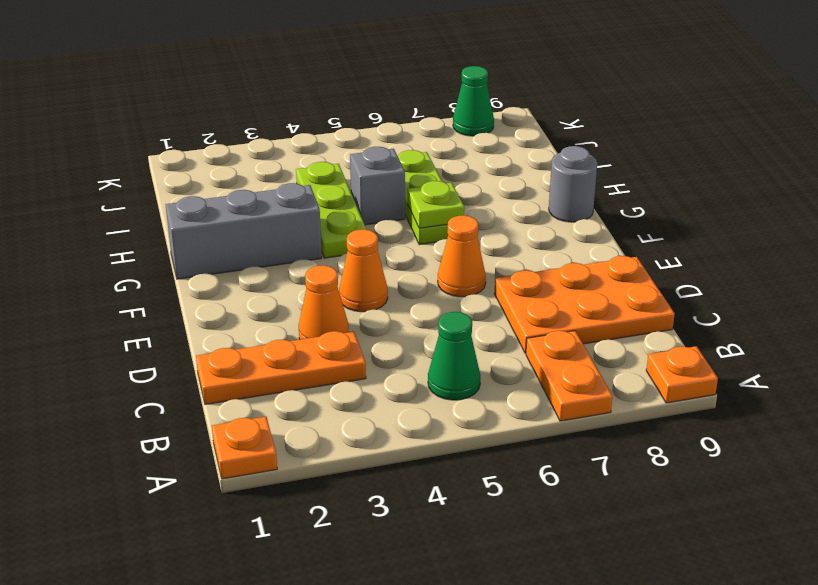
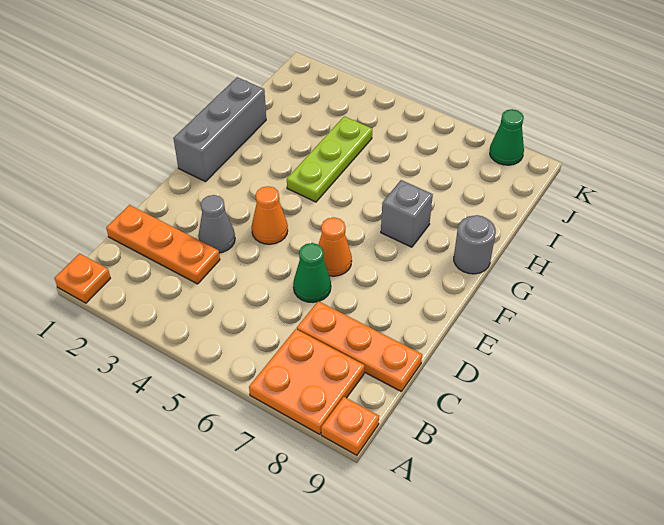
orange plate A7:B7 level 1 -> orange plate A7:B8 level 1
green cone B5 level 1 -> green cone D6 level 1
orange plate C7:D9 level 1 -> orange plate C7:C9 level 1
orange cone D3 level 1 -> grey cone D3 level 1
grey brick G1:G3 level 1 -> grey brick F1:H1 level 1
lime plate G6:I6 level 1 -> none
lime plate G6 level 2 -> none
grey brick H5 level 1 -> grey brick G7 level 1

